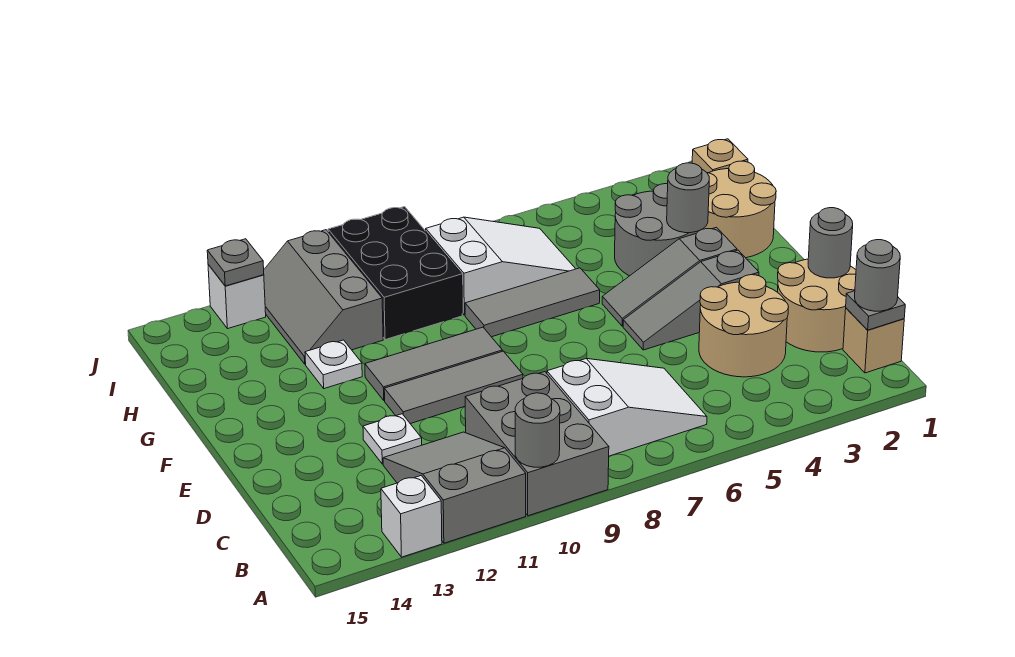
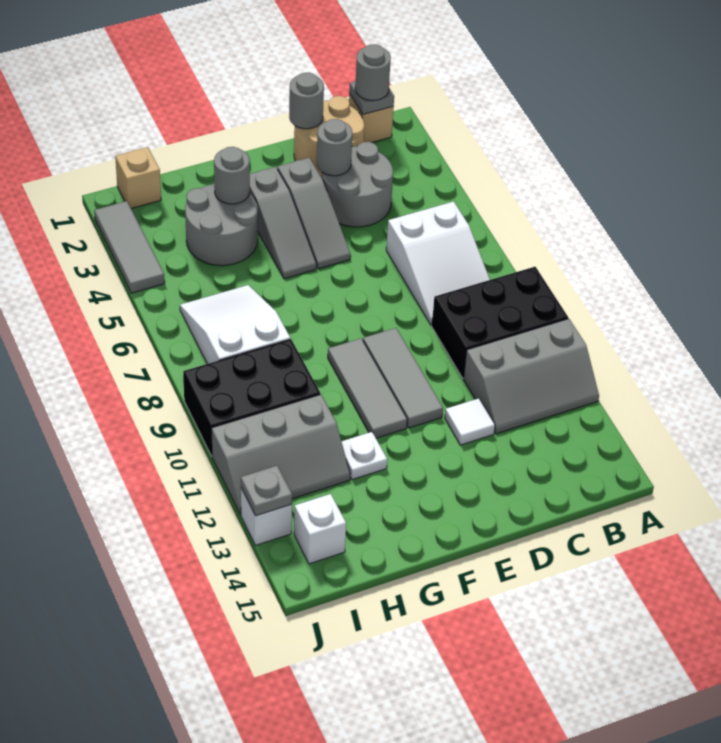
grey brick A9:C10 level 1 -> black brick A9:C10 level 1
grey round brick A10 level 2 -> grey round brick D3 level 2
grey slope A11:C12 level 1 top A -> grey slope A11:C12 level 1 top 11
white brick A13 level 1 -> white brick I14 level 1
white slope B6:C8 level 1 top 8 -> white slope B6:C8 level 1 top 6
tan round brick C3:D4 level 1 -> grey round brick C3:D4 level 1
white plate D12 level 1 -> white tile D12 level 1
tan round brick G1:H2 level 1 -> none
grey tile G6:G8 level 1 -> grey tile J2:J4 level 1

